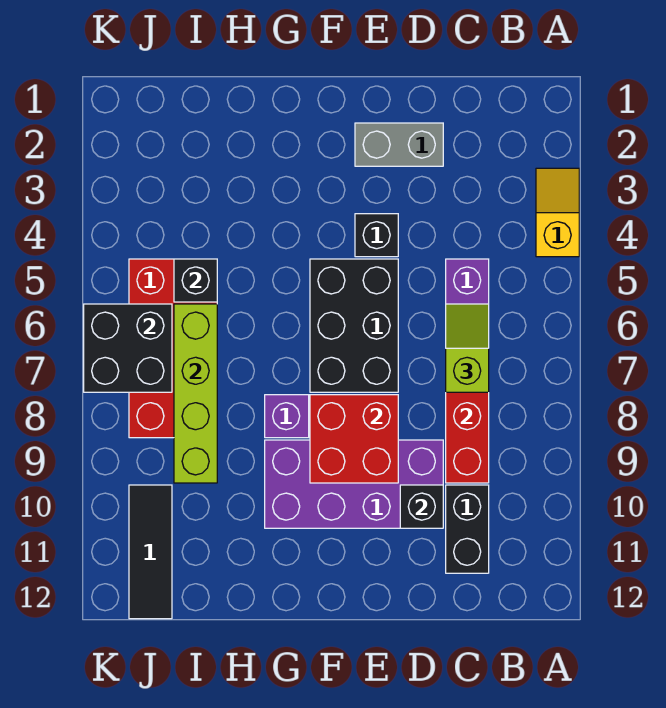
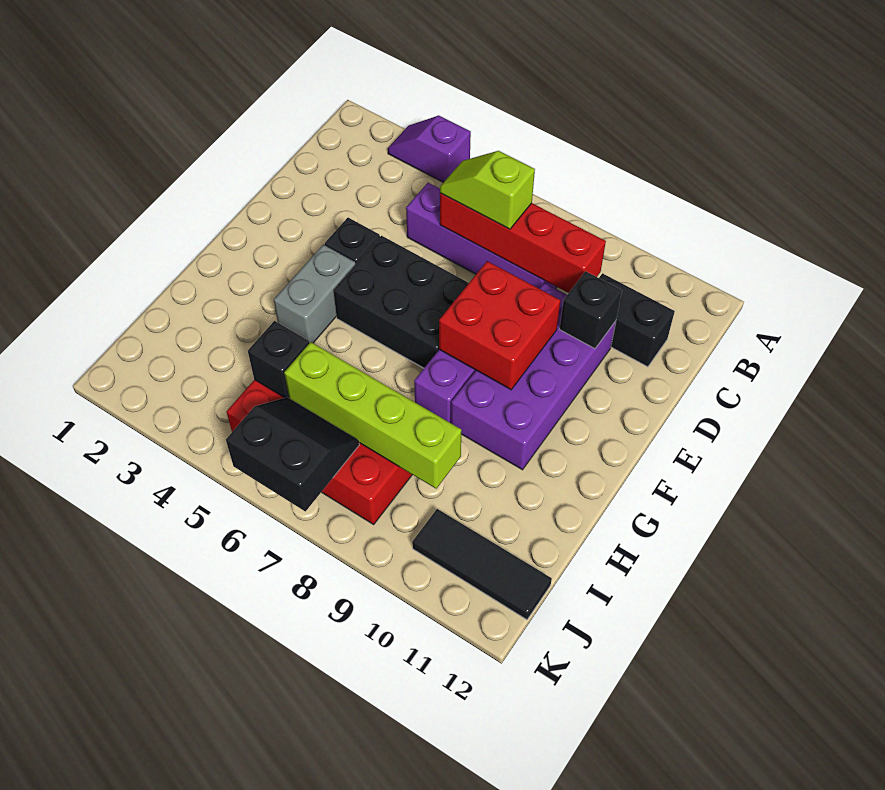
yellow slope A3:A4 level 1 top 4 -> purple slope A3:A4 level 1 top 4
grey brick D2:E2 level 1 -> grey brick F4:G4 level 1
black brick J6:K7 level 2 -> black slope J6:K7 level 2 top K

